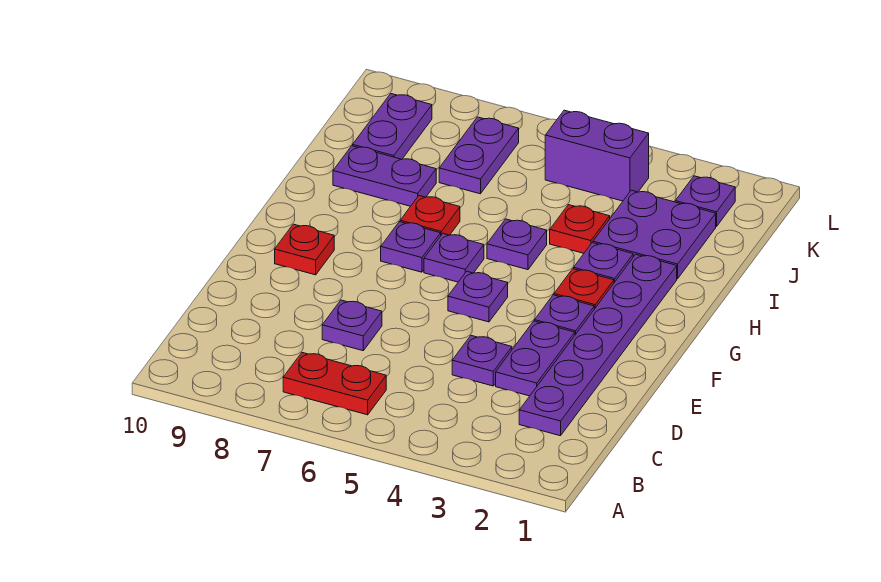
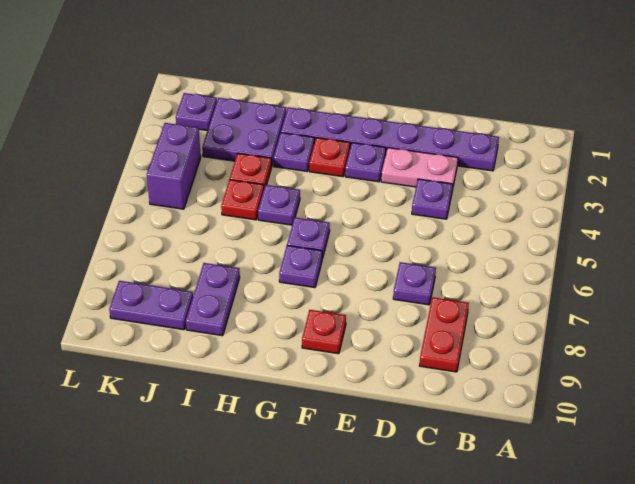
red plate B6:B7 level 1 -> red plate C8:C9 level 1
purple plate D3:E3 level 1 -> pink plate D3:E3 level 1
purple plate F5 level 1 -> none
red plate H7 level 1 -> red plate I5 level 1
purple plate J7:K7 level 1 -> none

